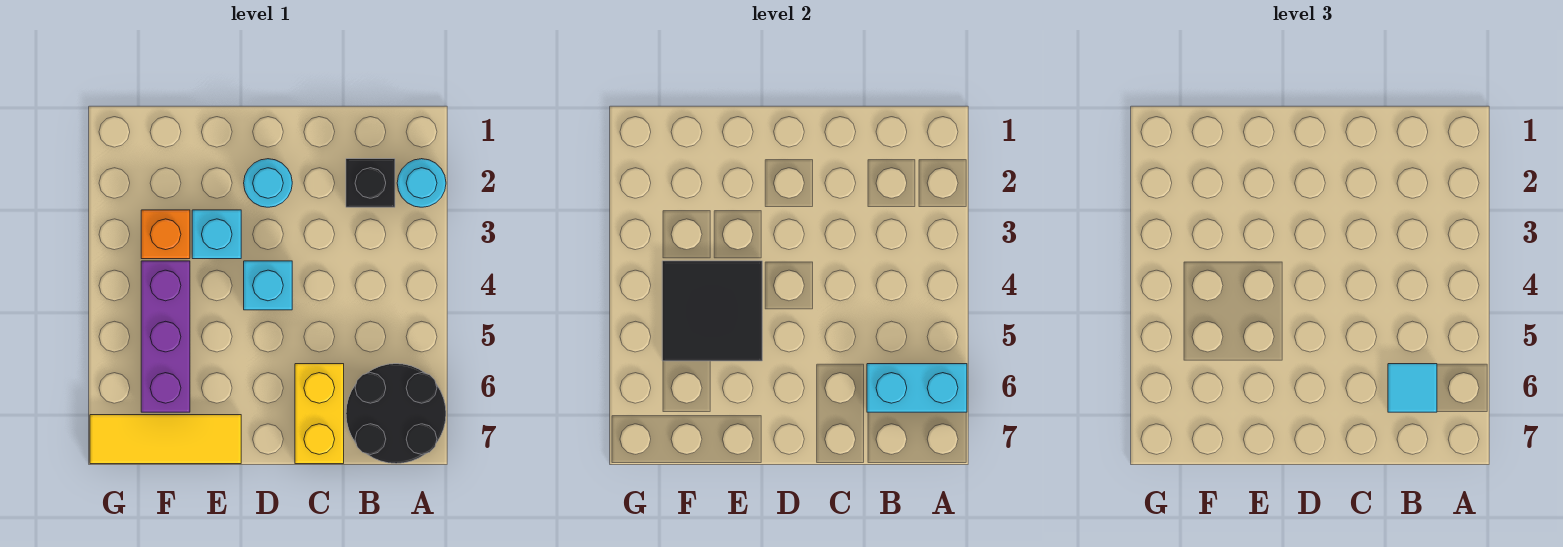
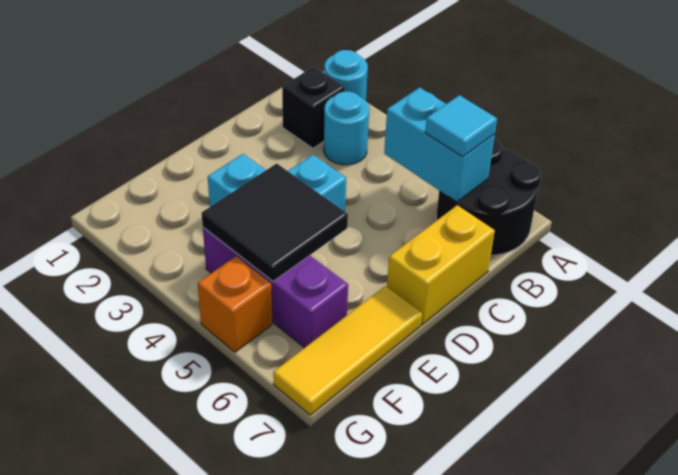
cyan brick A6:B6 level 2 -> cyan brick B5:B6 level 2
yellow brick C6:C7 level 1 -> yellow brick C7:D7 level 1
cyan round brick D2 level 1 -> cyan round brick B3 level 1
orange brick F3 level 1 -> orange brick G5 level 1

